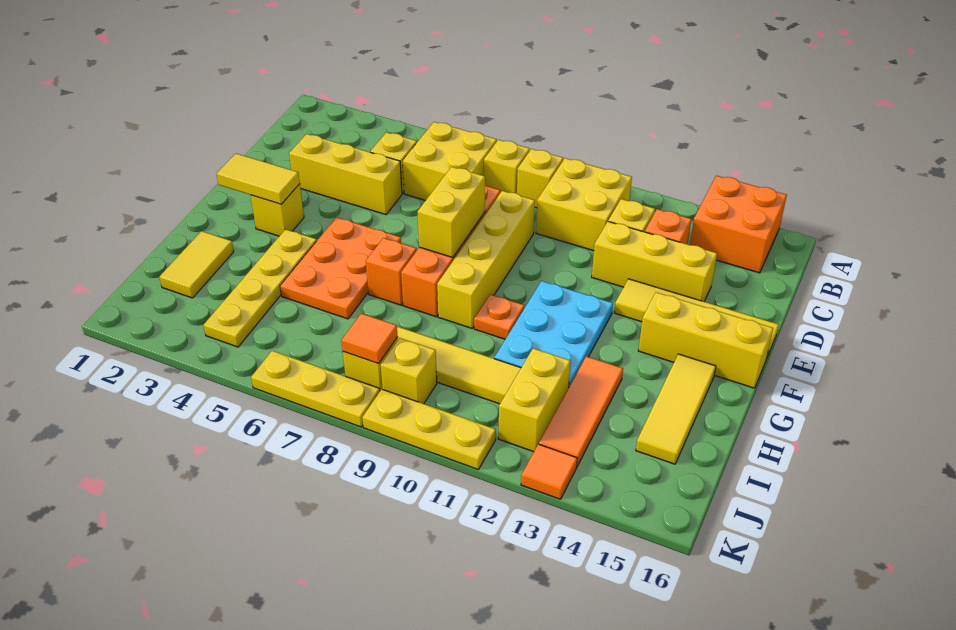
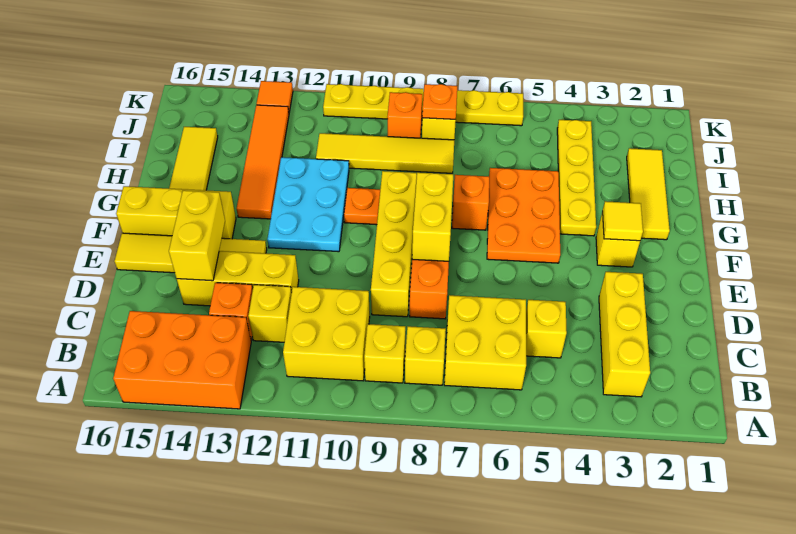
orange brick A14:B15 level 1 -> orange brick A13:B15 level 1
yellow brick D3:D5 level 1 -> yellow brick B3:D3 level 1
yellow tile F2:F3 level 2 -> yellow tile F3 level 2
yellow tile H2:I2 level 1 -> yellow tile G2:I2 level 1
orange tile H13:J13 level 1 -> orange tile G13:J13 level 1
yellow brick I12:J12 level 1 -> yellow brick D14:E14 level 2
orange tile J8 level 2 -> orange plate J8 level 2
yellow brick J9 level 1 -> orange brick J9 level 1

